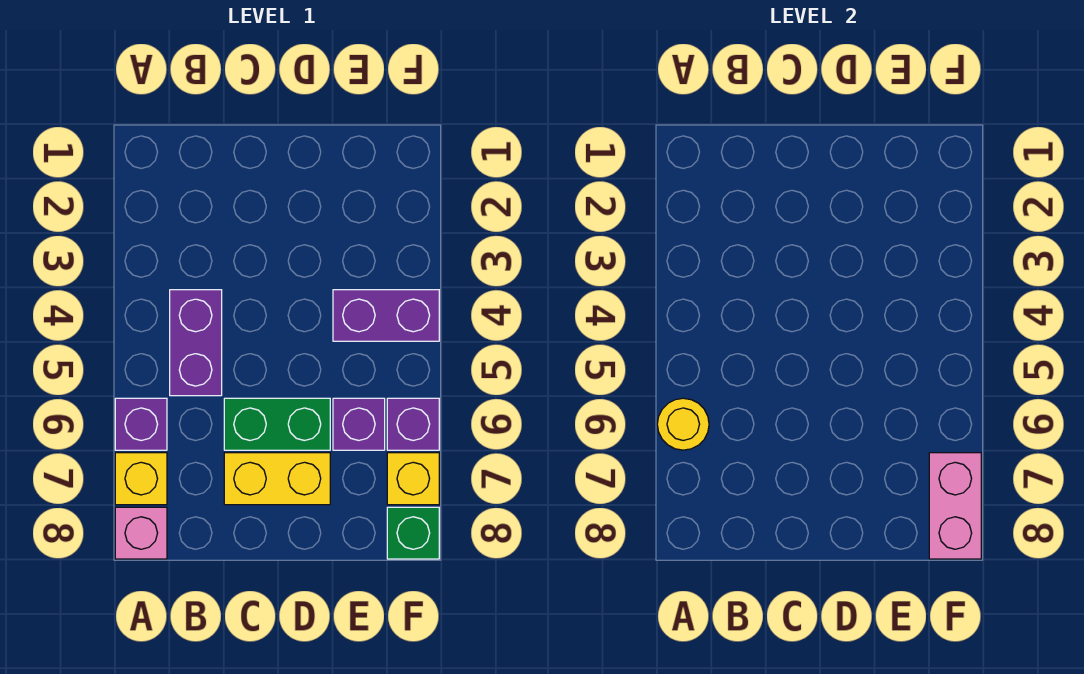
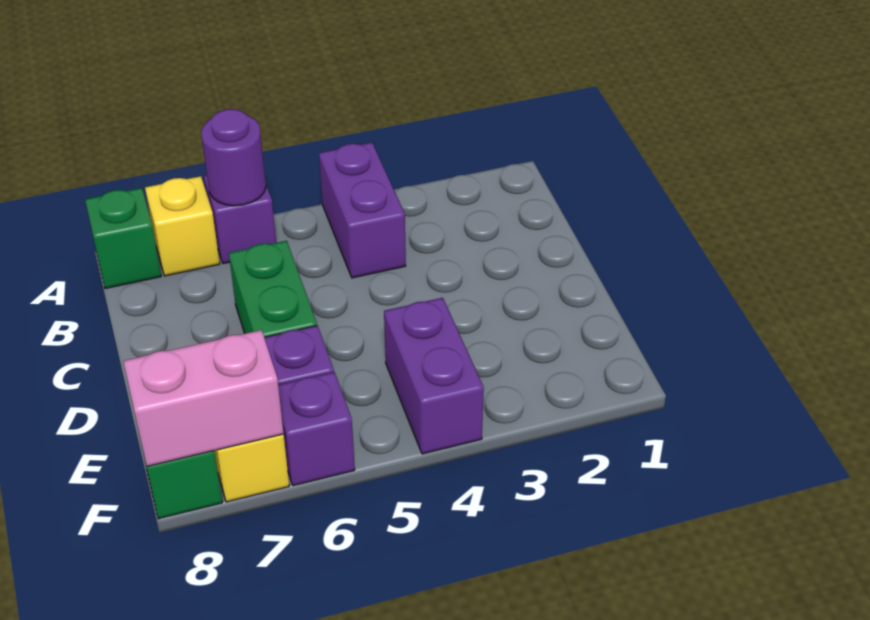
yellow round brick A6 level 2 -> purple round brick A6 level 2
pink brick A8 level 1 -> green brick A8 level 1
purple brick B4:B5 level 1 -> purple brick A4:B4 level 1
yellow brick C7:D7 level 1 -> none

